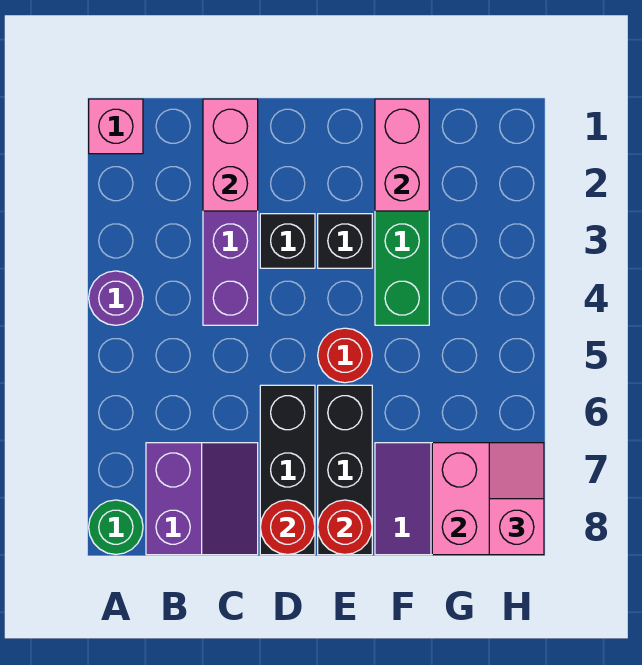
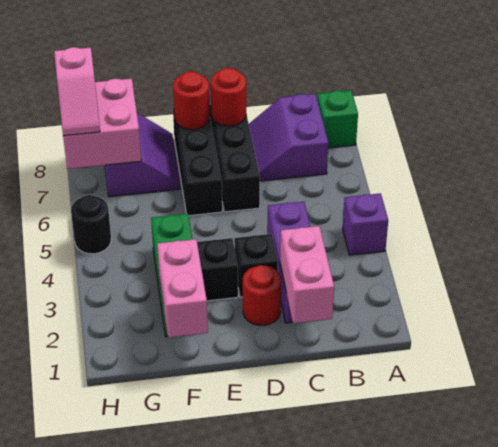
pink brick A1 level 1 -> none
purple round brick A4 level 1 -> purple brick A4 level 1
green round brick A8 level 1 -> green brick A8 level 1
red round brick E5 level 1 -> red round brick D2 level 1
none -> black round brick H5 level 1

